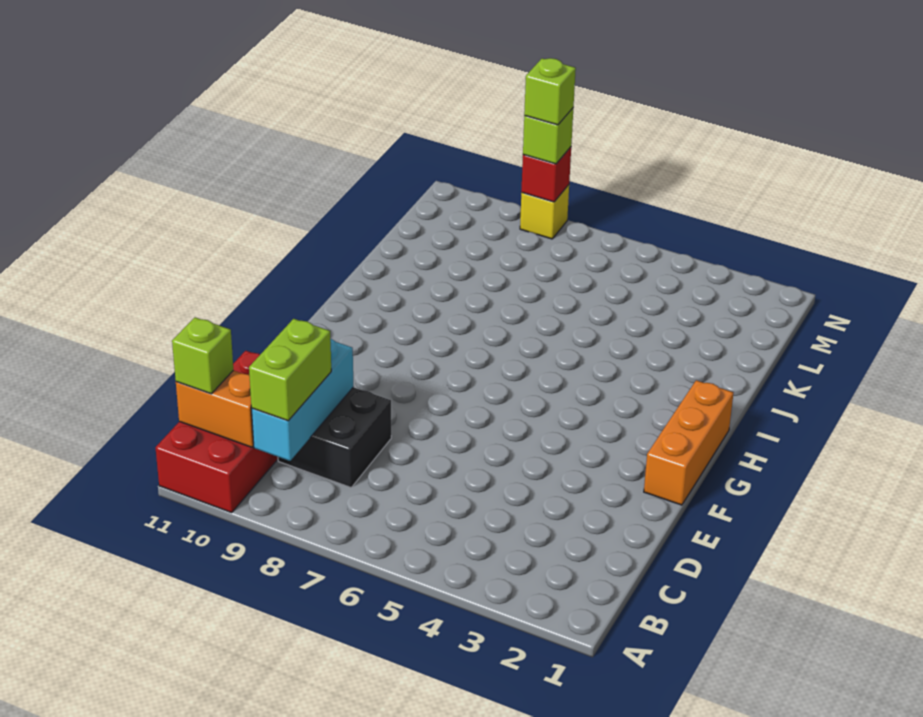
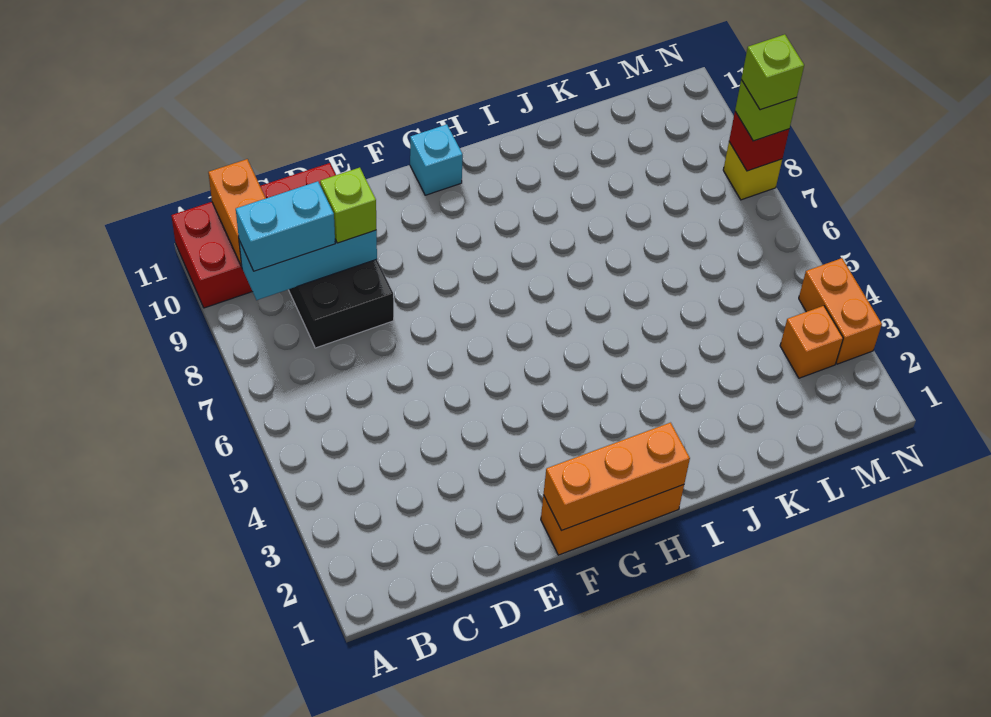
lime brick B9:C9 level 3 -> cyan brick B9:C9 level 3
lime brick B11 level 3 -> lime brick D9 level 3
none -> orange brick F1:H1 level 2
none -> cyan brick G11 level 1
none -> orange brick M3 level 1
none -> orange brick N3:N4 level 1

